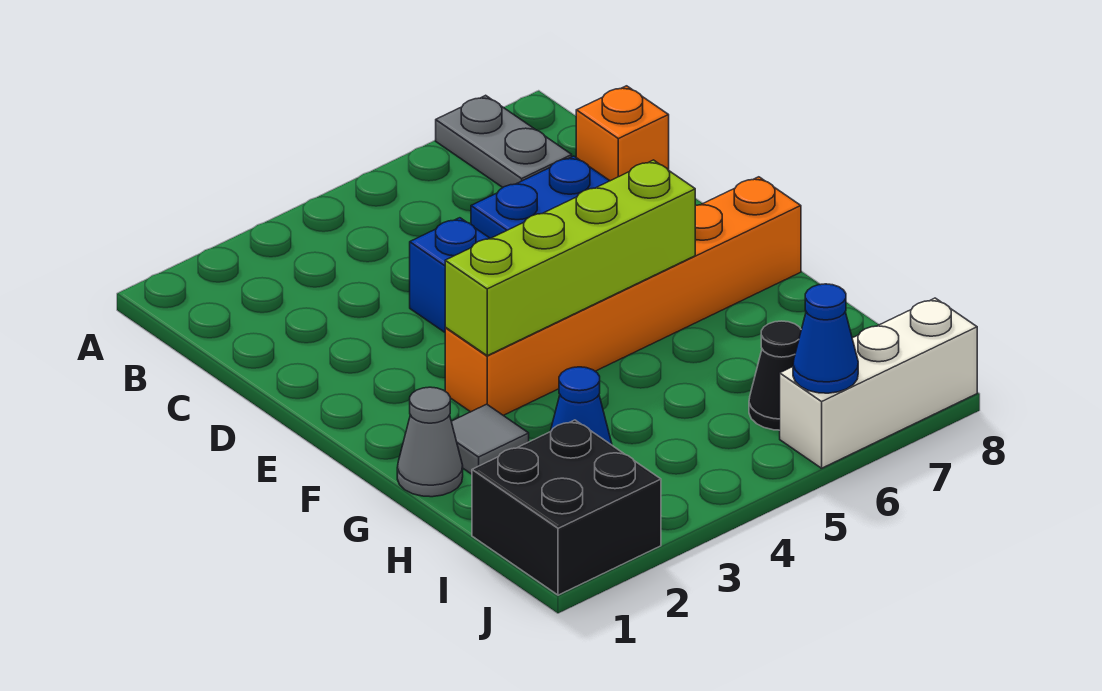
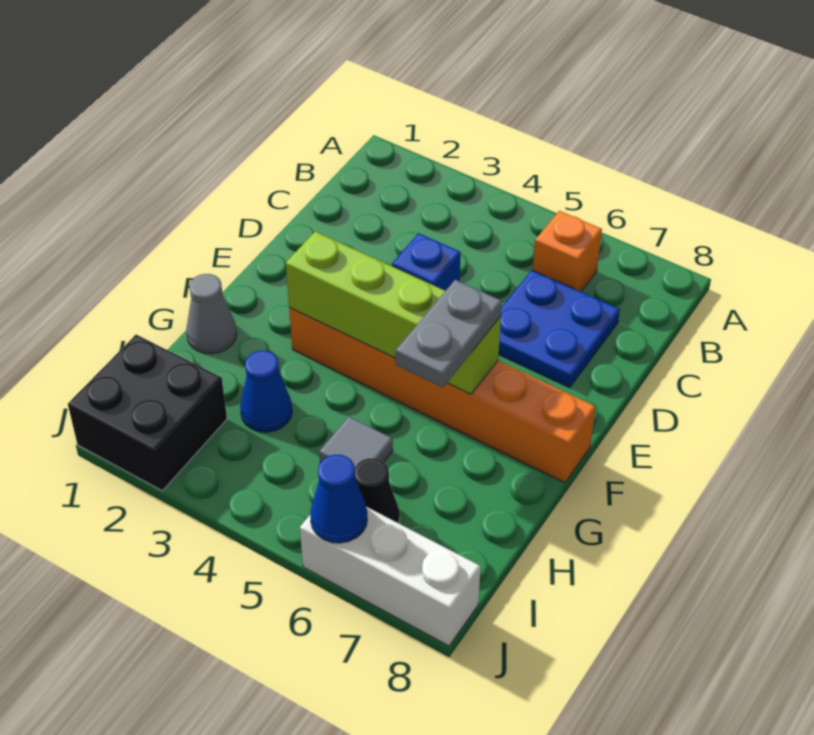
grey plate A7:B7 level 1 -> grey plate F6:G6 level 3
orange brick C8 level 1 -> orange brick B6 level 1
grey tile G2 level 1 -> grey tile H5 level 1

